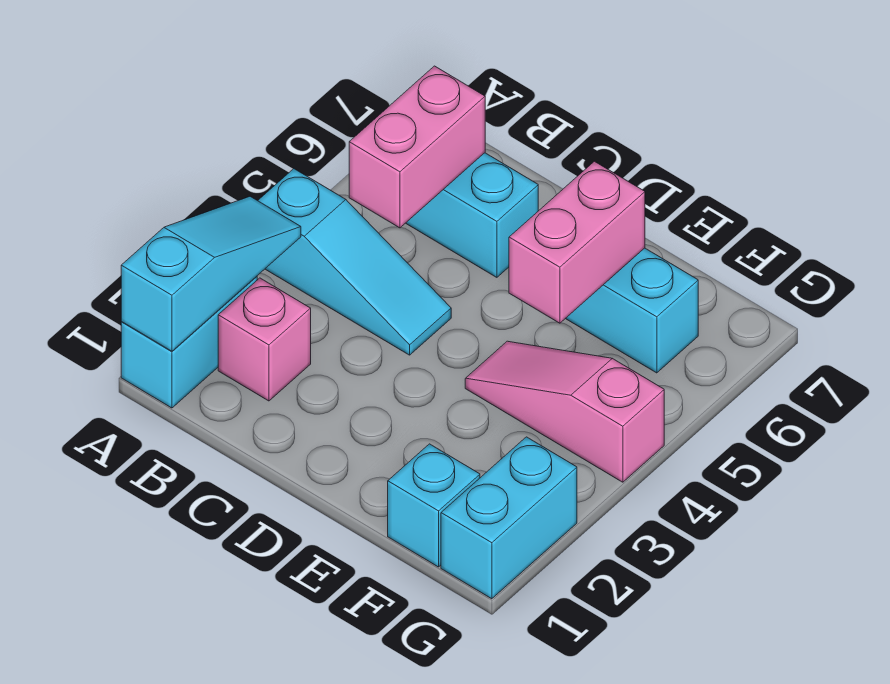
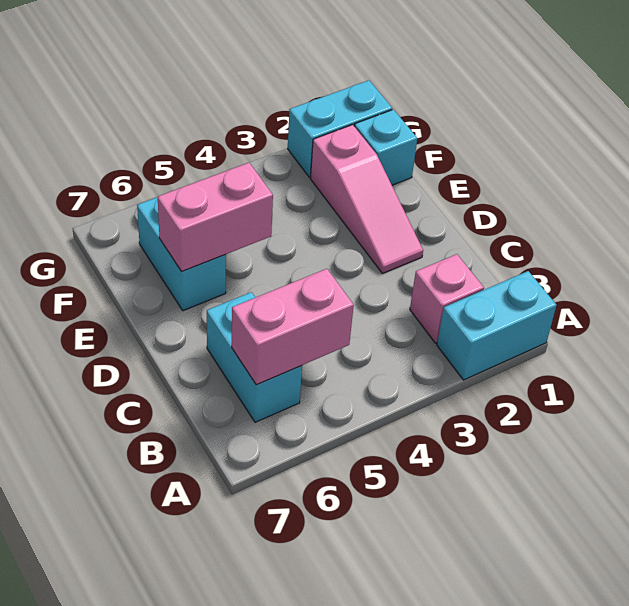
cyan slope A1:A3 level 2 top 1 -> none
cyan slope A4:C4 level 1 top A -> none
pink slope E4:G4 level 1 top G -> pink slope D2:F2 level 1 top F

